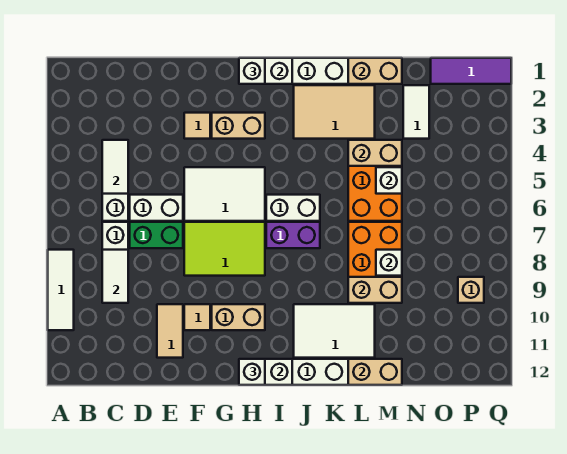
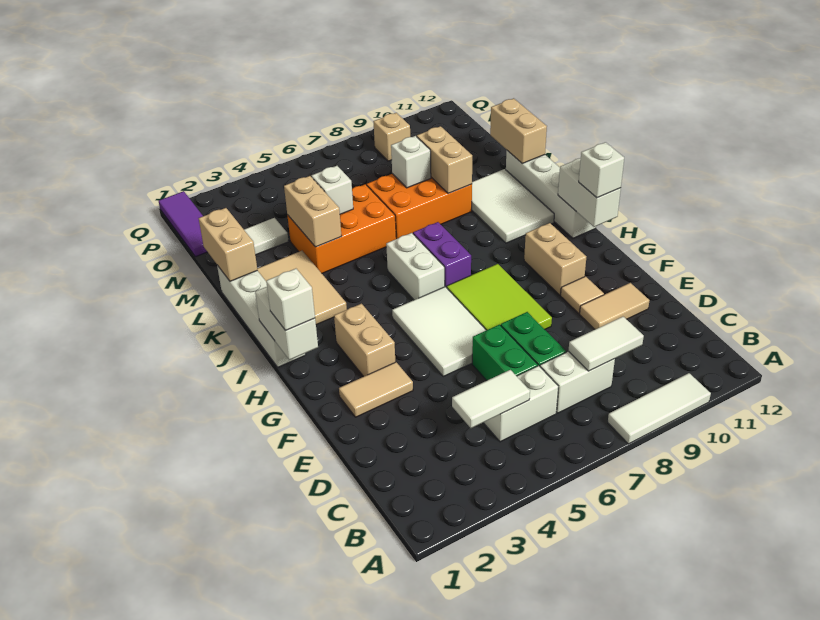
white brick D6:E6 level 1 -> green brick D6:E6 level 1
tan tile F3 level 1 -> tan tile F2:F3 level 1

